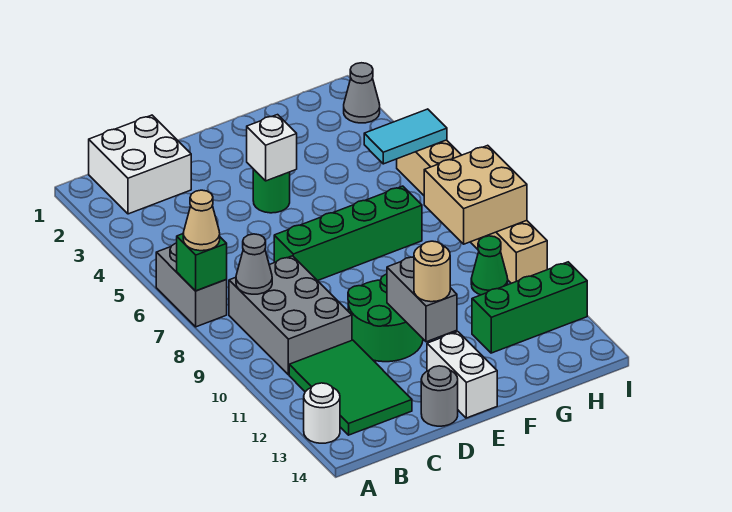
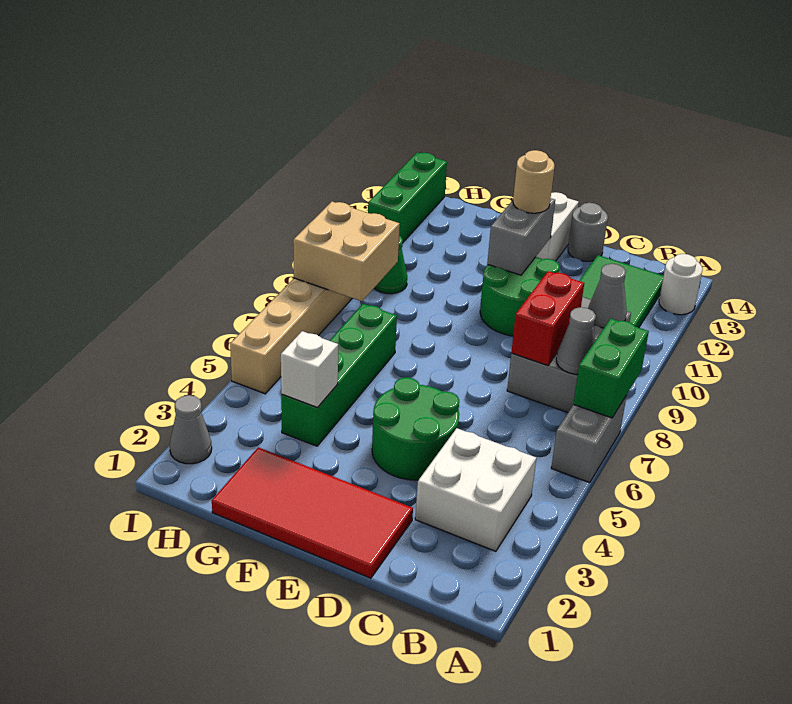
green brick A7 level 2 -> green brick A7:A8 level 2
tan cone A7 level 3 -> none
white brick B1:C2 level 1 -> white brick B3:C4 level 1
none -> grey cone B10 level 2
none -> red brick C8:C9 level 2
none -> red tile D1:G2 level 1
green brick D7:G7 level 1 -> green brick G4:G7 level 1
green round brick E4 level 1 -> green round brick D4:E5 level 1
white brick E4 level 2 -> white brick G4 level 2
green brick G12:I12 level 1 -> green brick I12:I14 level 1
cyan tile H5:I5 level 2 -> none

